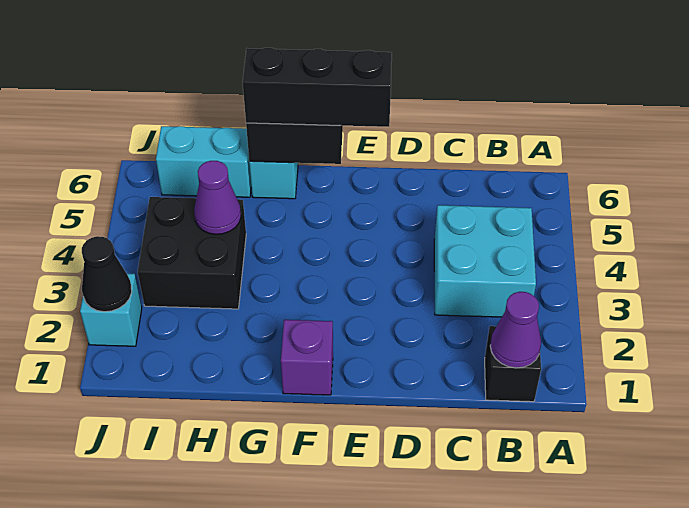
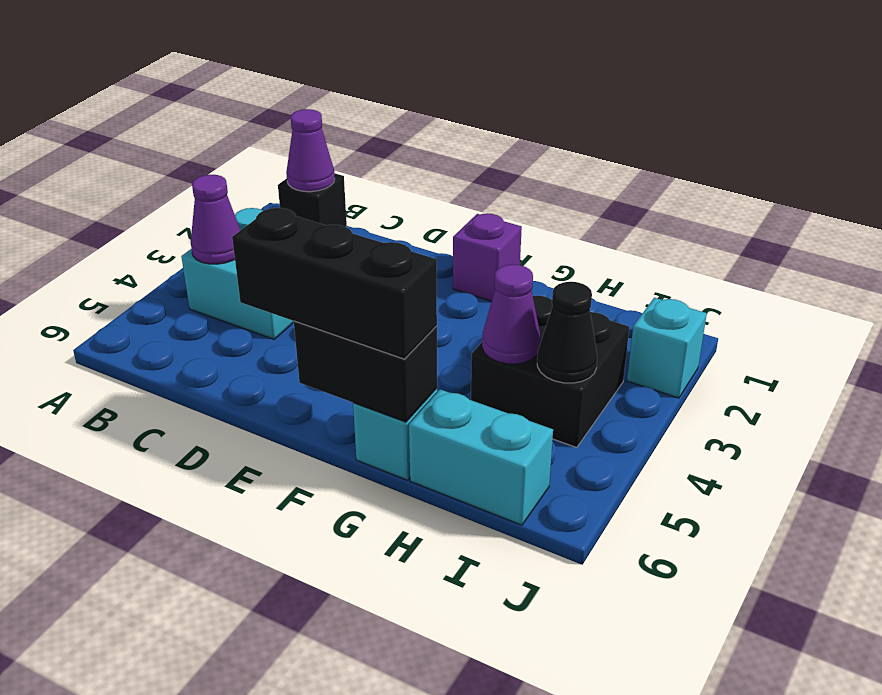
none -> purple cone B4 level 2
black cone J2 level 2 -> black cone I4 level 2

